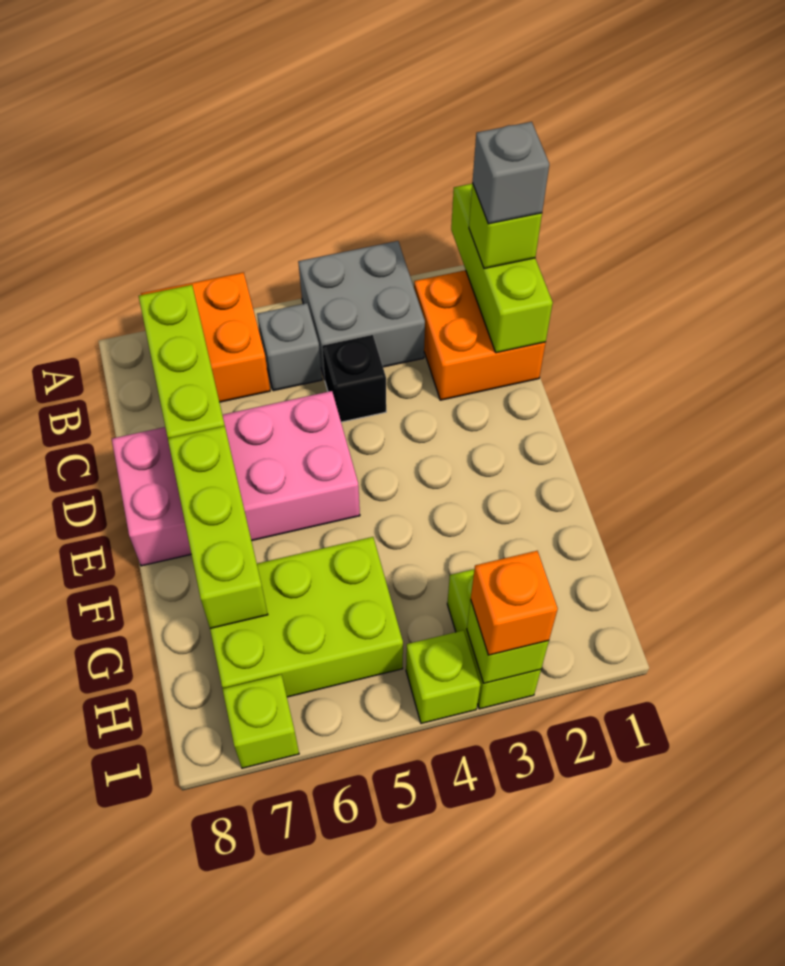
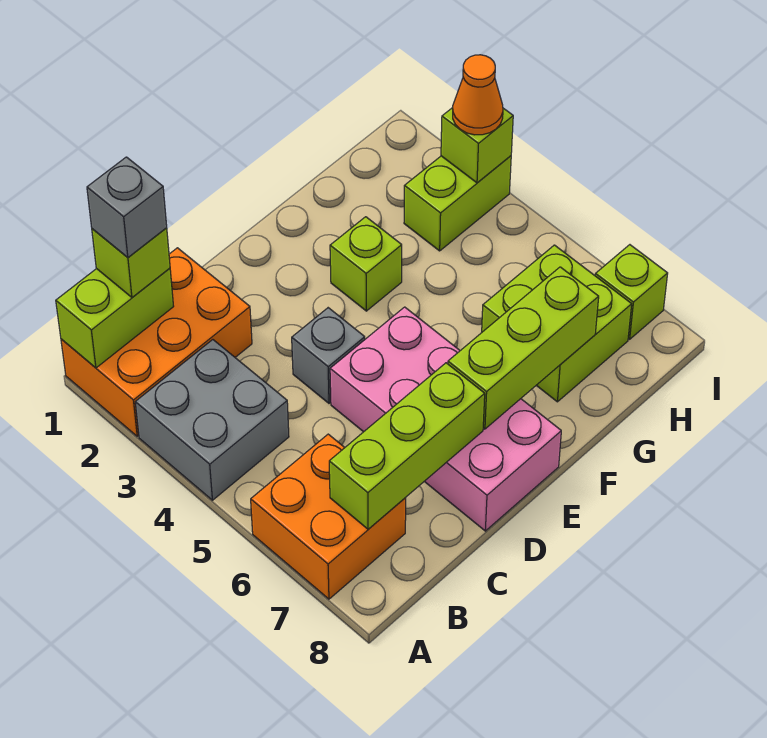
lime brick A1:C1 level 2 -> lime brick A1:B1 level 2
orange brick B1:C2 level 1 -> orange brick A1:C2 level 1
grey brick B5 level 1 -> grey brick D4 level 1
black brick C4 level 1 -> none
lime brick G5:H7 level 1 -> lime brick G6:H7 level 1
orange brick I3 level 3 -> orange cone I3 level 3
lime brick I4 level 1 -> lime brick F3 level 1

